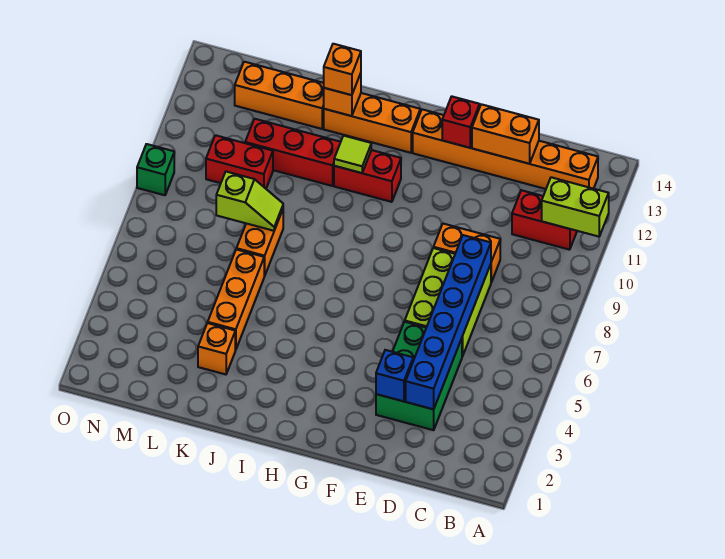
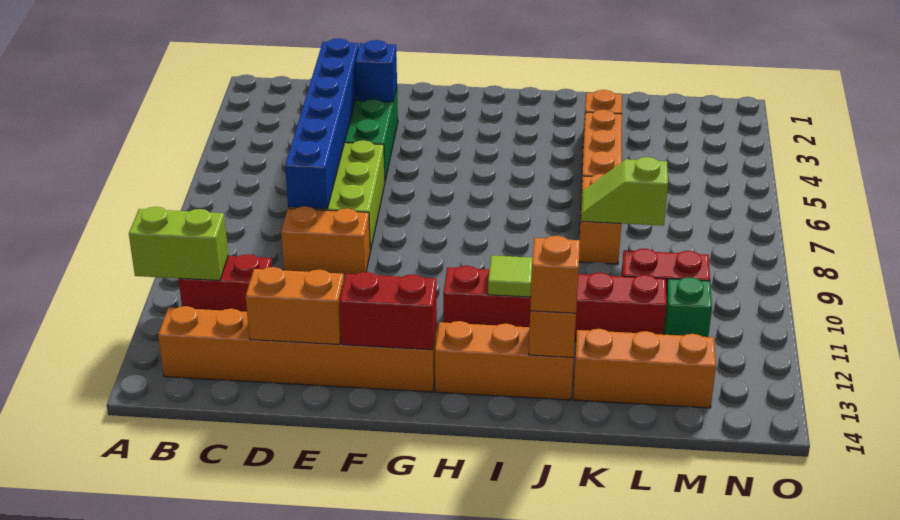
red brick F13 level 2 -> red brick F13:G13 level 2
green brick O9 level 1 -> green brick M11 level 1

